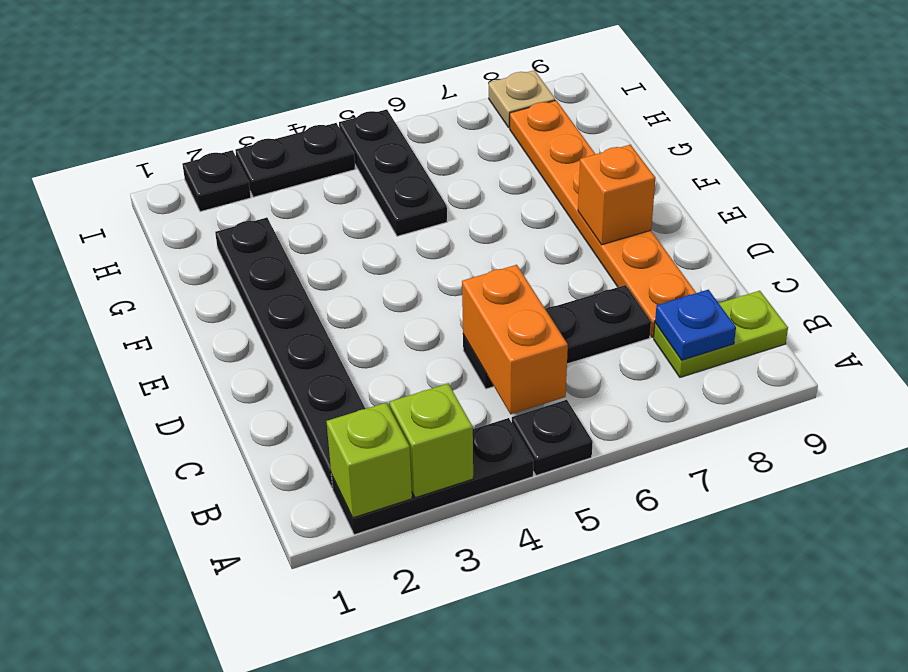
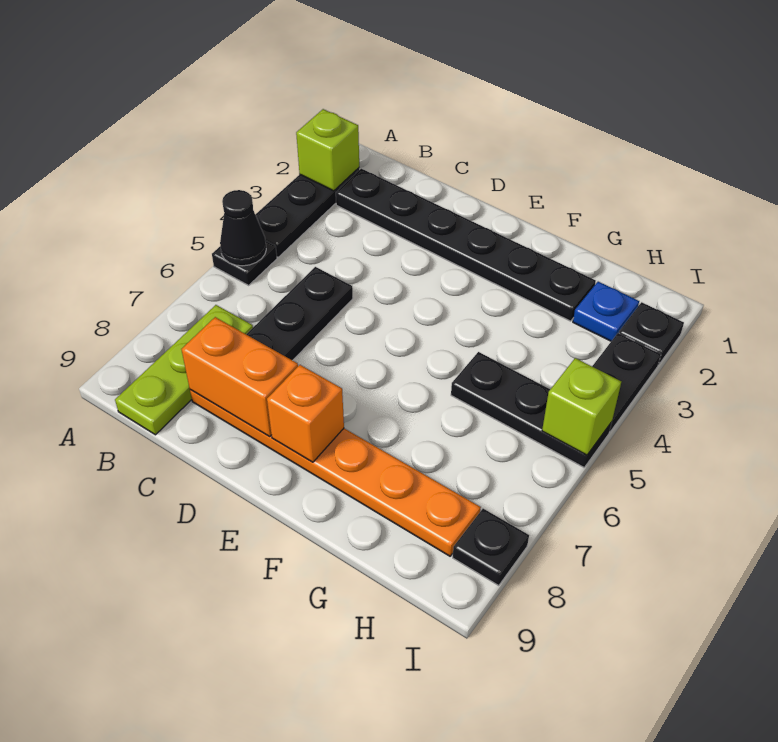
lime brick A3 level 2 -> lime brick I5 level 2
none -> black cone A5 level 2
orange brick B5:C5 level 2 -> orange brick C8:D8 level 2
lime plate B8:B9 level 1 -> lime plate B7:B9 level 1
blue plate B8 level 2 -> blue plate H2 level 1
tan plate I8 level 1 -> black plate I8 level 1

